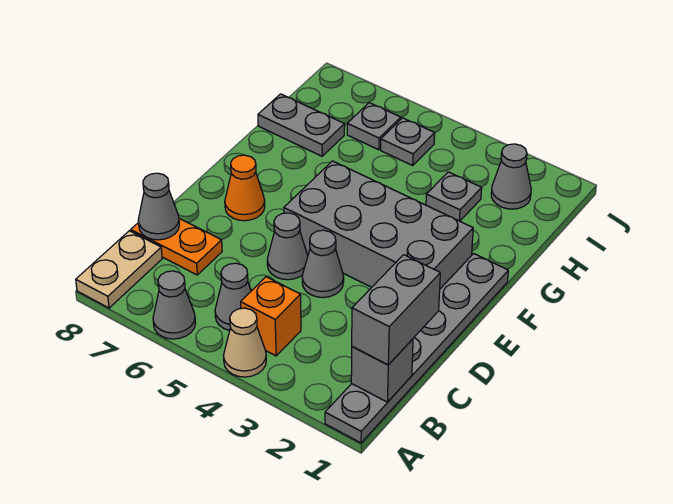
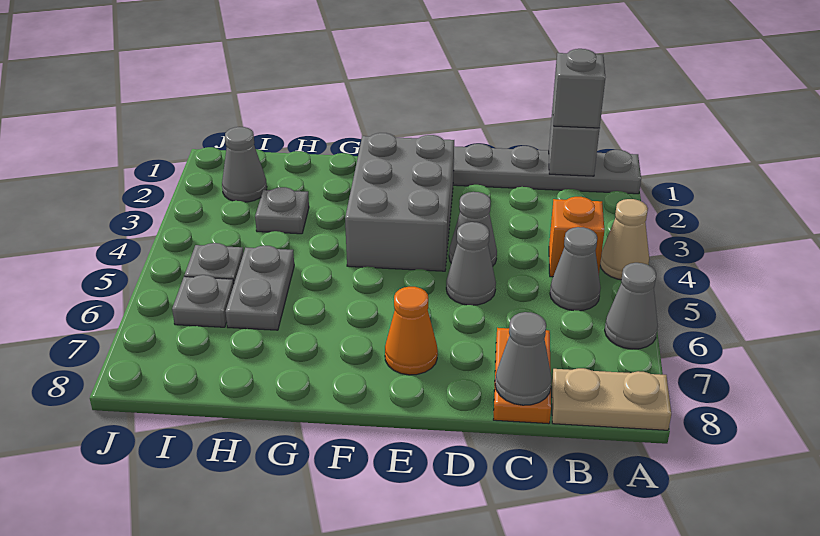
grey brick B1:C1 level 3 -> grey brick B1 level 3
grey brick E2:F5 level 1 -> grey brick E2:F4 level 1
grey plate H7:H8 level 1 -> grey plate H5:H6 level 1

